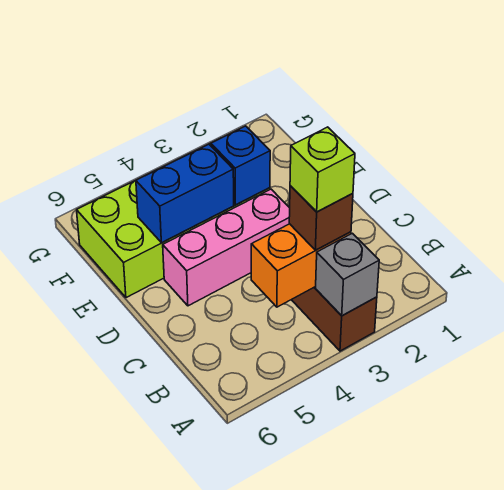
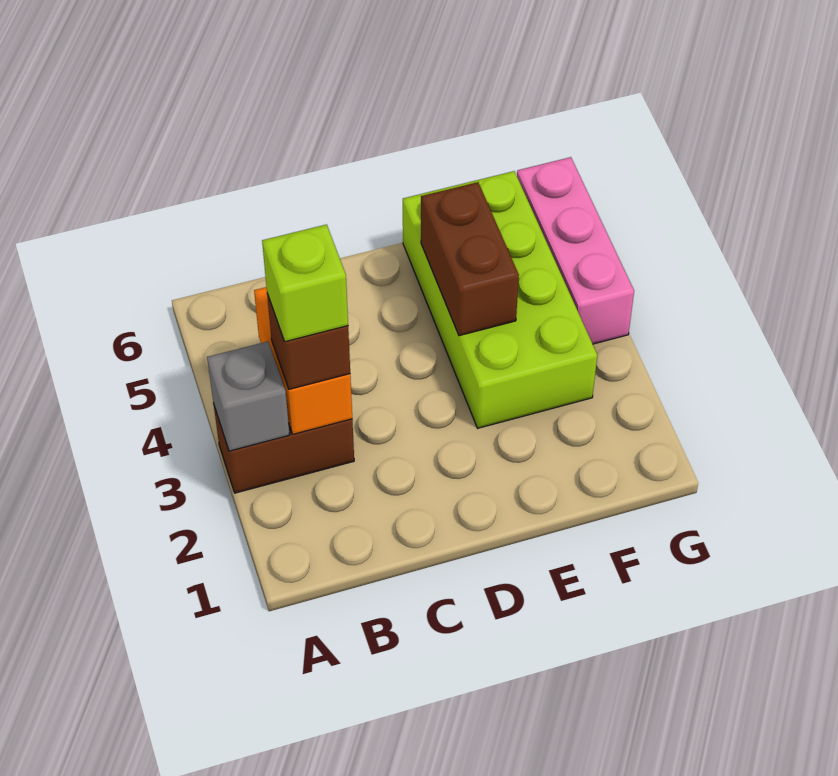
pink brick D3:D5 level 1 -> pink brick G4:G6 level 1
blue brick E3 level 2 -> none
blue brick E4:E5 level 2 -> brown brick E4:E5 level 2

